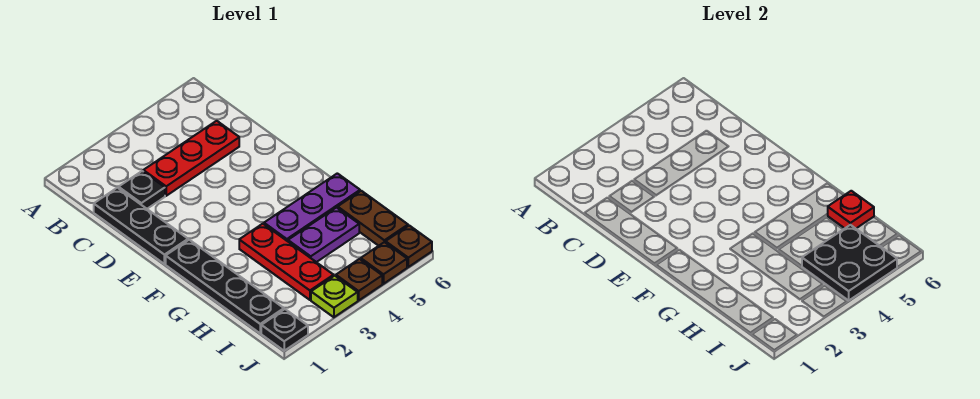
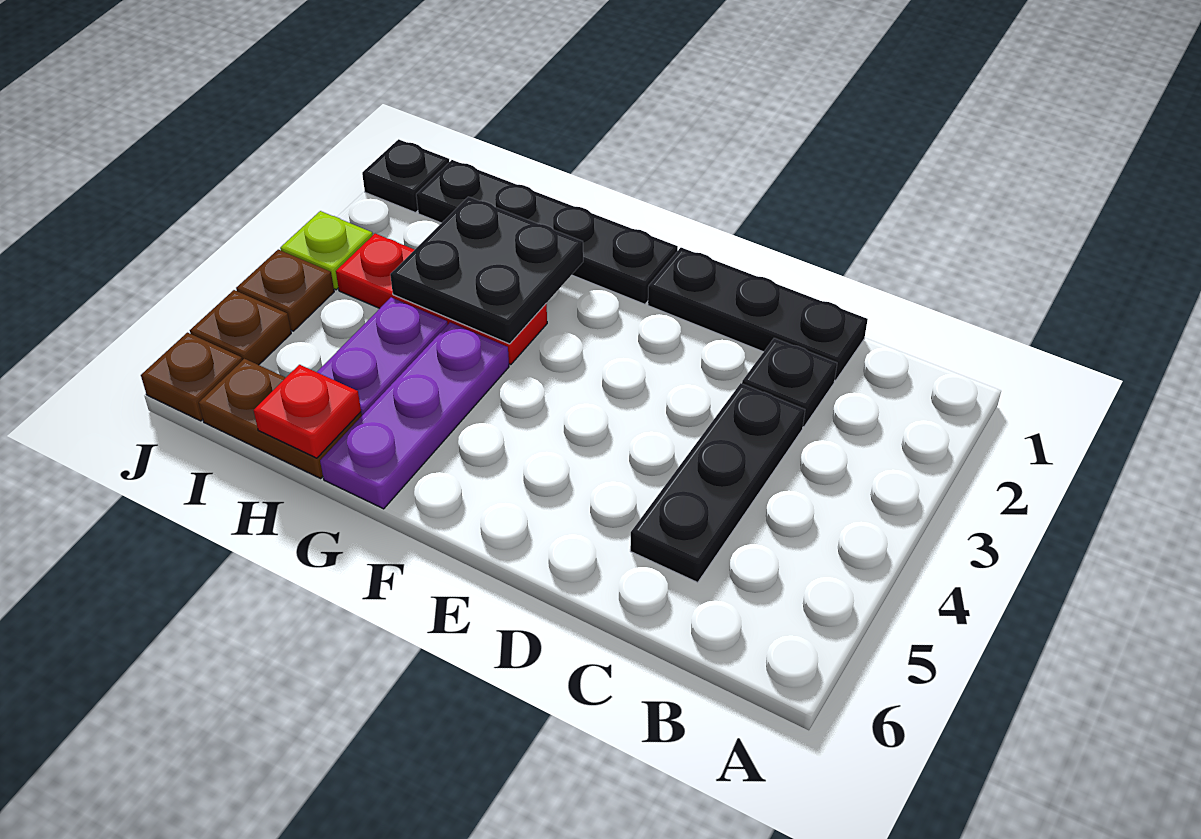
red plate C3:C5 level 1 -> black plate C3:C5 level 1
black plate I4:J5 level 2 -> black plate G2:H3 level 2

